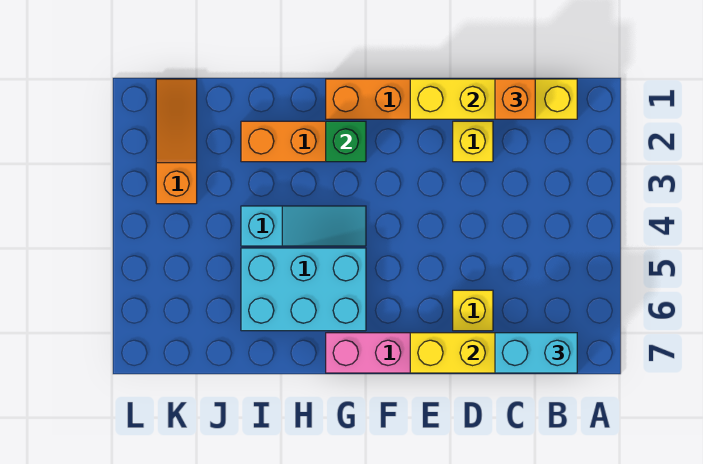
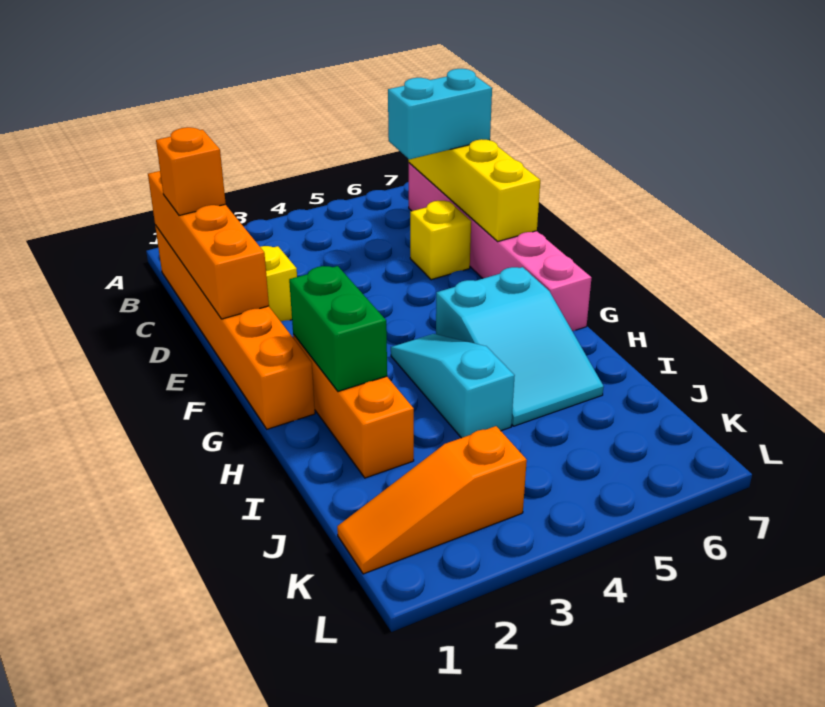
yellow brick B1:E1 level 2 -> orange brick B1:E1 level 2
cyan brick B7:C7 level 3 -> cyan brick C6:C7 level 3
green brick G2 level 2 -> green brick G2:H2 level 2
cyan brick G5:I6 level 1 -> cyan slope G5:I6 level 1 top G

